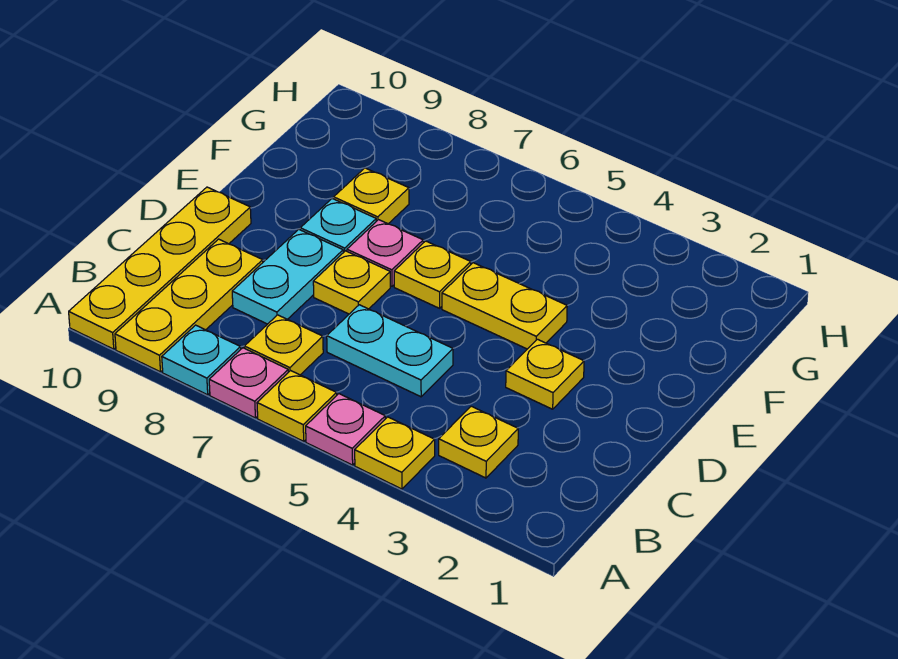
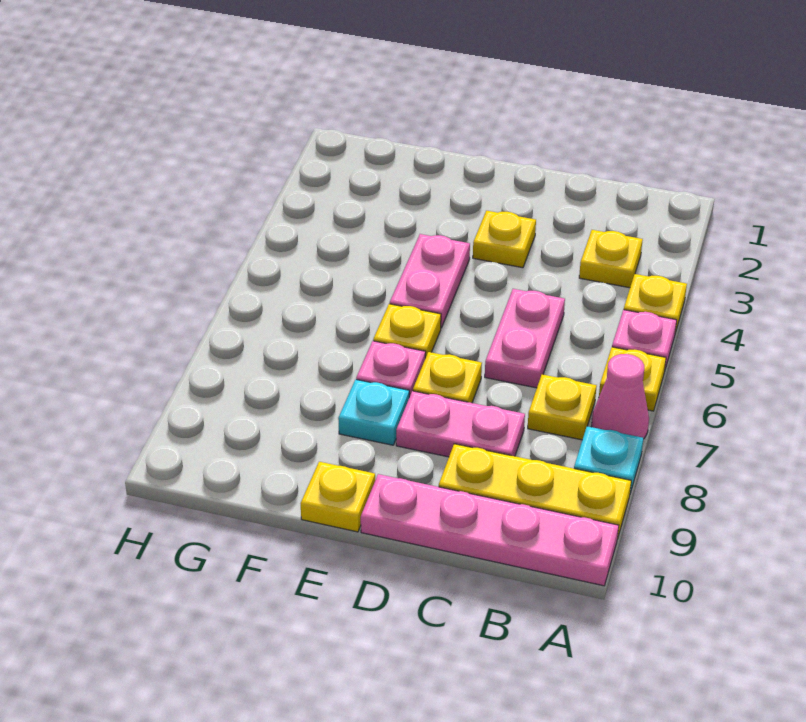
pink plate A7 level 1 -> pink cone A7 level 1
yellow plate A10:D10 level 1 -> pink plate A10:D10 level 1
cyan plate C5:C6 level 1 -> pink plate C5:C6 level 1
cyan plate C8:D8 level 1 -> pink plate C8:D8 level 1
yellow plate E4:E5 level 1 -> pink plate E4:E5 level 1
yellow plate F8 level 1 -> yellow plate E10 level 1

